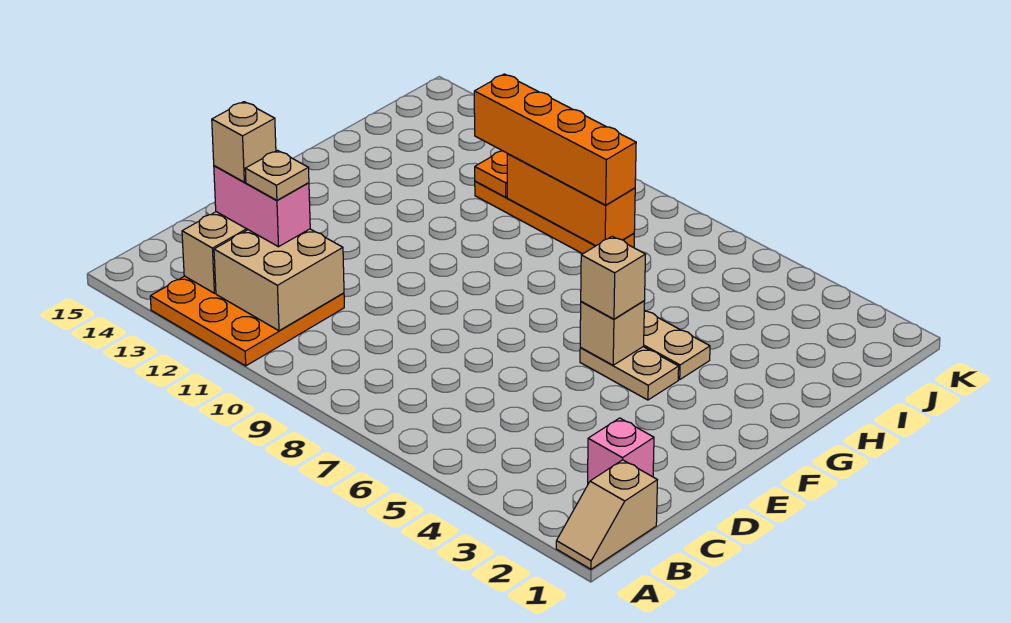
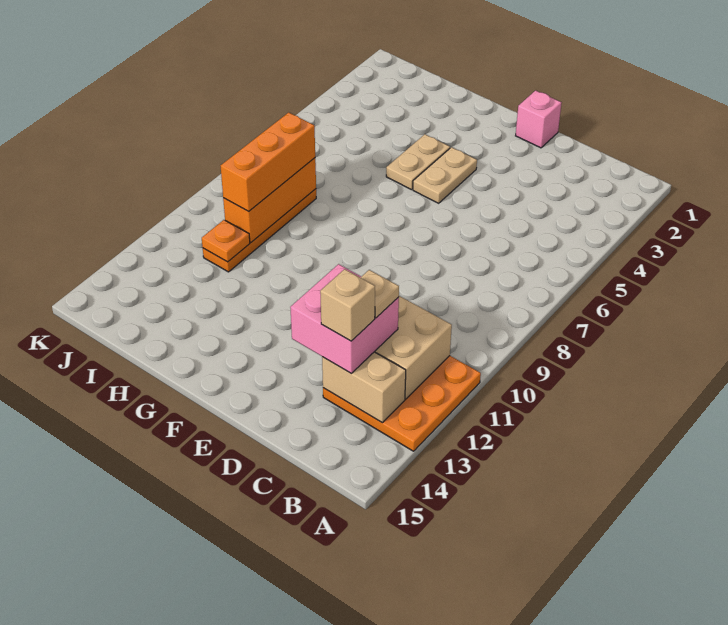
tan slope A1:B1 level 1 top B -> none
pink brick C2 level 1 -> pink brick E1 level 1
pink brick C12:C13 level 3 -> pink brick C12:D13 level 3
tan brick F5 level 2 -> none
tan brick F5 level 3 -> none
orange brick I8:I11 level 3 -> orange brick I8:I10 level 3

